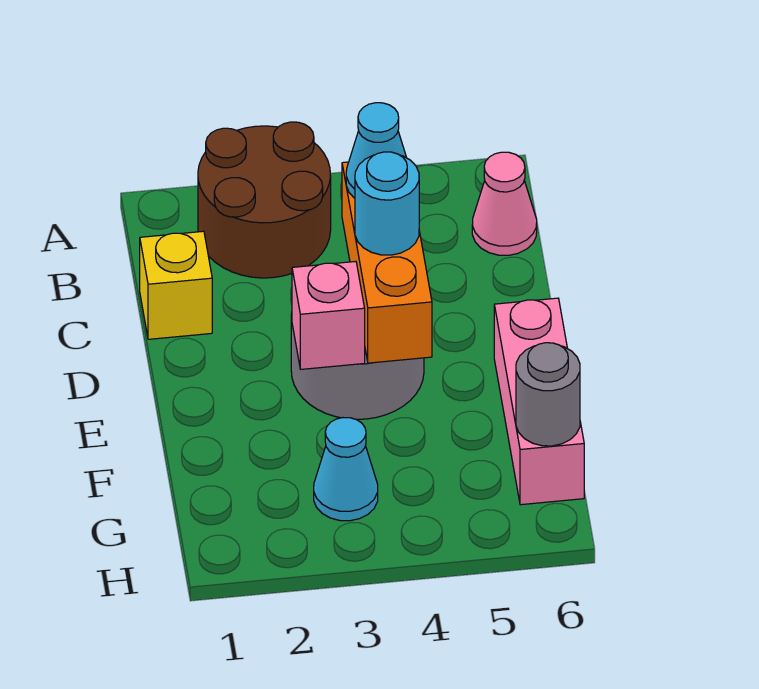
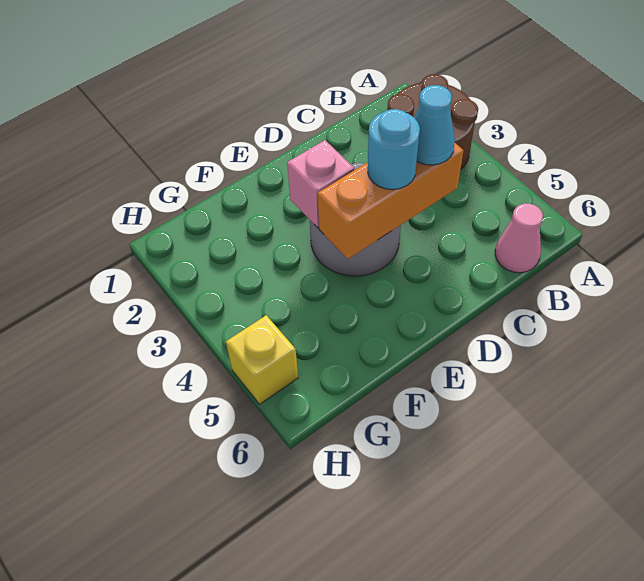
yellow brick C1 level 1 -> yellow brick H5 level 1
pink brick E6:G6 level 1 -> none
cyan cone G3 level 1 -> none
grey round brick G6 level 2 -> none

